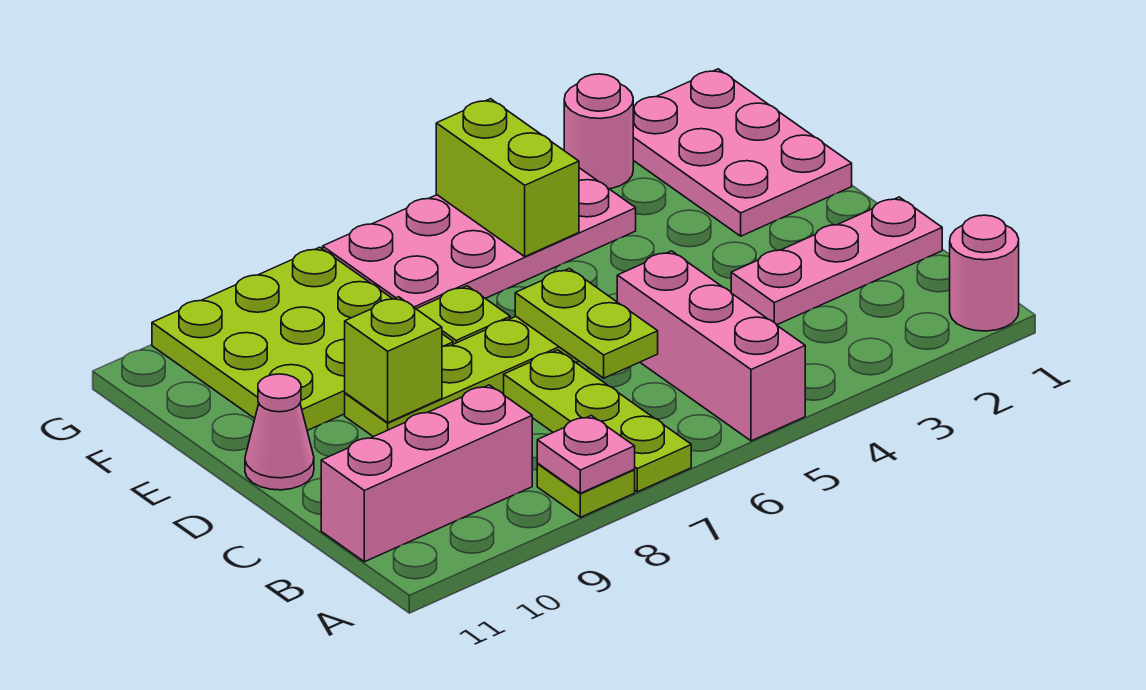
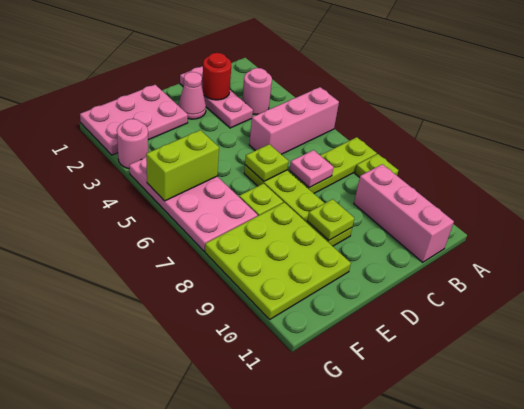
pink round brick A1 level 1 -> pink round brick B3 level 1
pink plate A8 level 2 -> pink plate C7 level 2
none -> red round brick C2 level 2
lime plate C6:D6 level 2 -> lime plate D6 level 2
lime brick D9 level 2 -> lime plate D9 level 2
pink cone D11 level 1 -> pink cone D2 level 1

